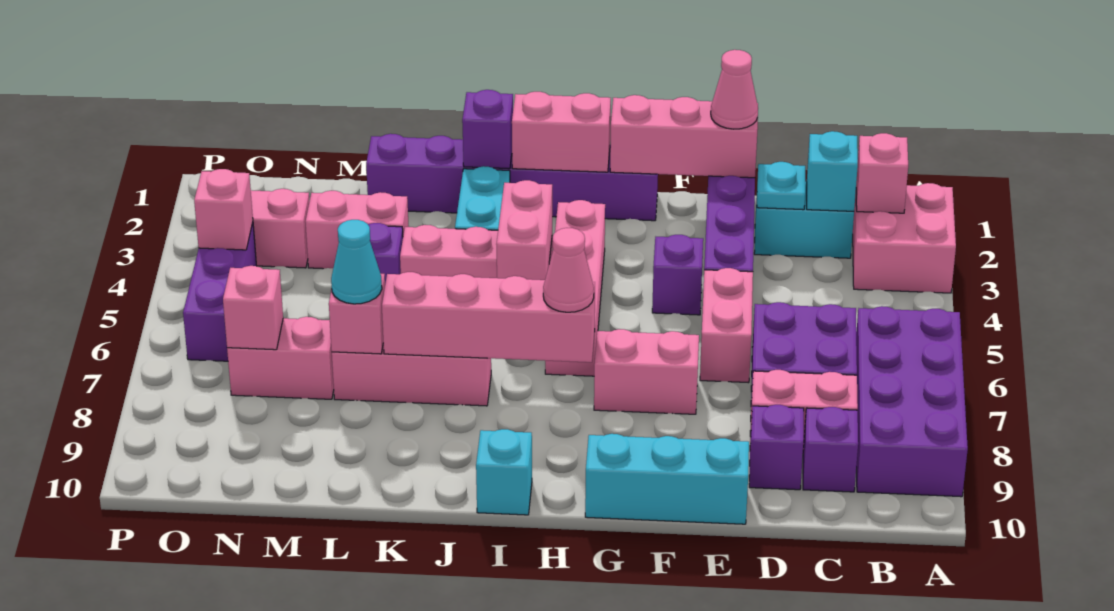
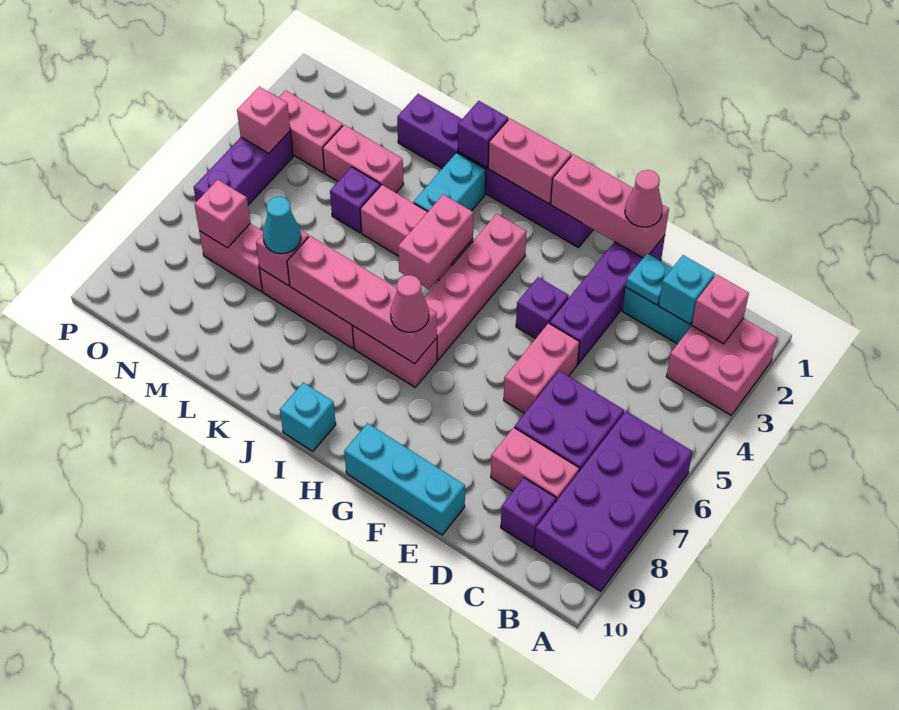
purple brick D9 level 1 -> none
pink brick F7:G7 level 1 -> pink brick H7:I7 level 1

